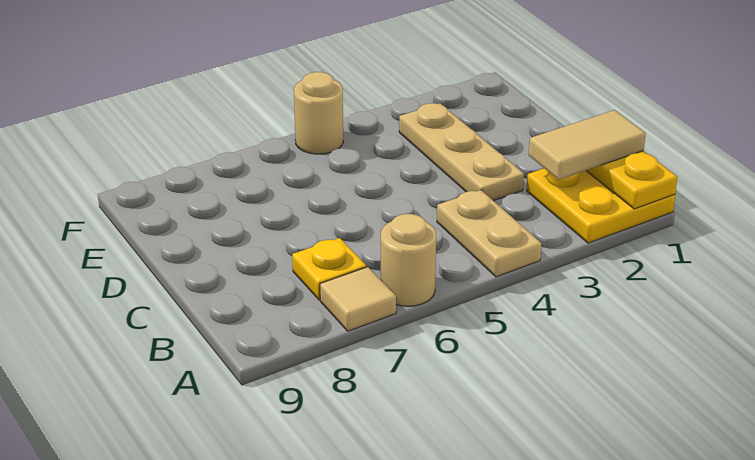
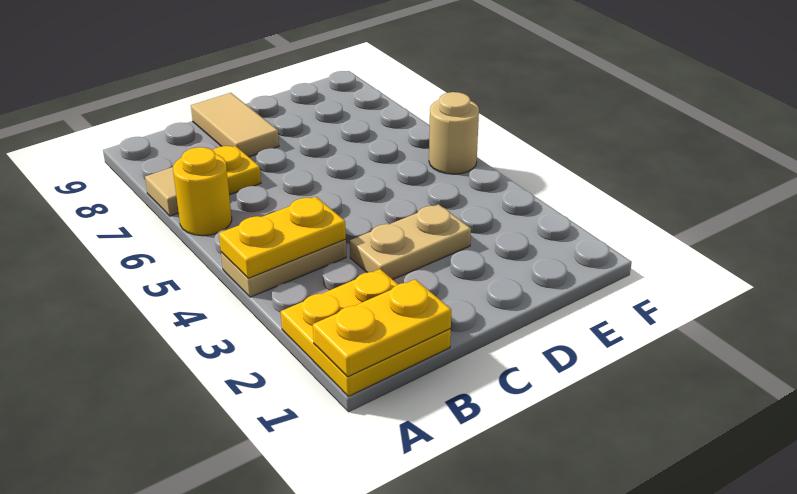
none -> yellow plate A4:B4 level 2
tan round brick A6 level 1 -> yellow round brick A6 level 1
tan tile B1:B2 level 3 -> tan tile C8:C9 level 1
tan plate C3:E3 level 1 -> tan plate C3:D3 level 1

